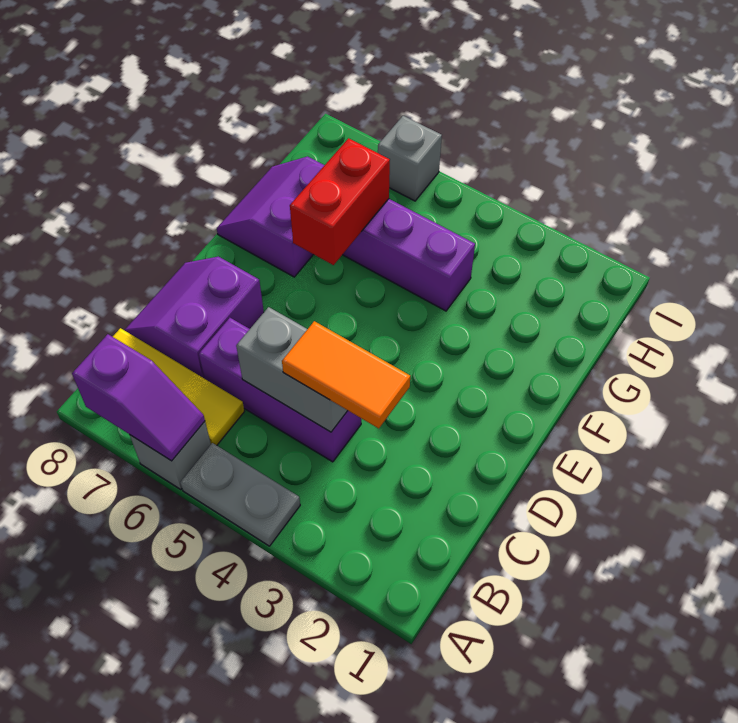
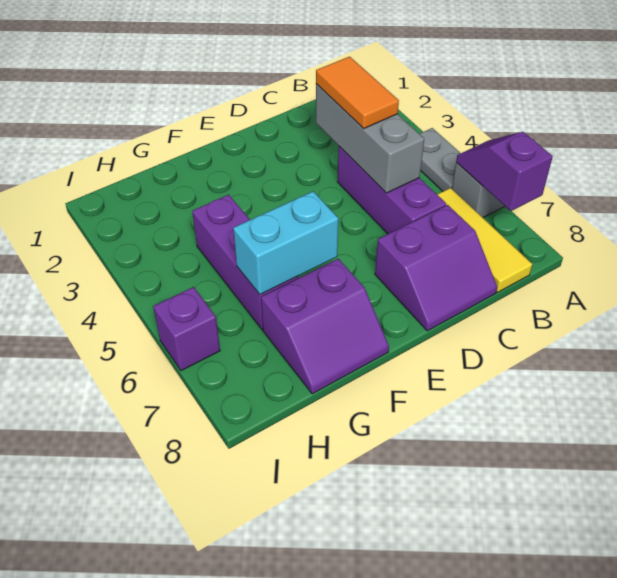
grey brick C4:C5 level 2 -> grey brick C3:C5 level 2
red brick F6:G6 level 2 -> cyan brick F6:G6 level 2
grey brick I6 level 1 -> purple brick I6 level 1

